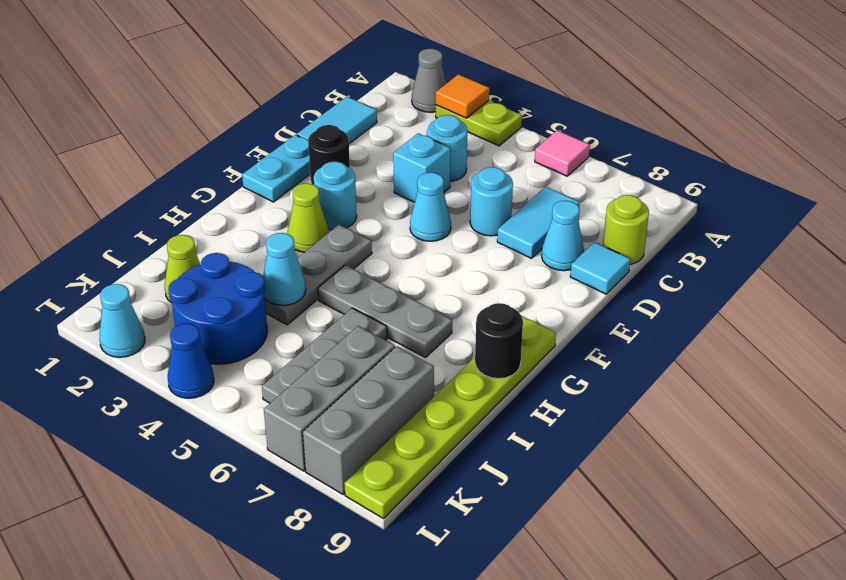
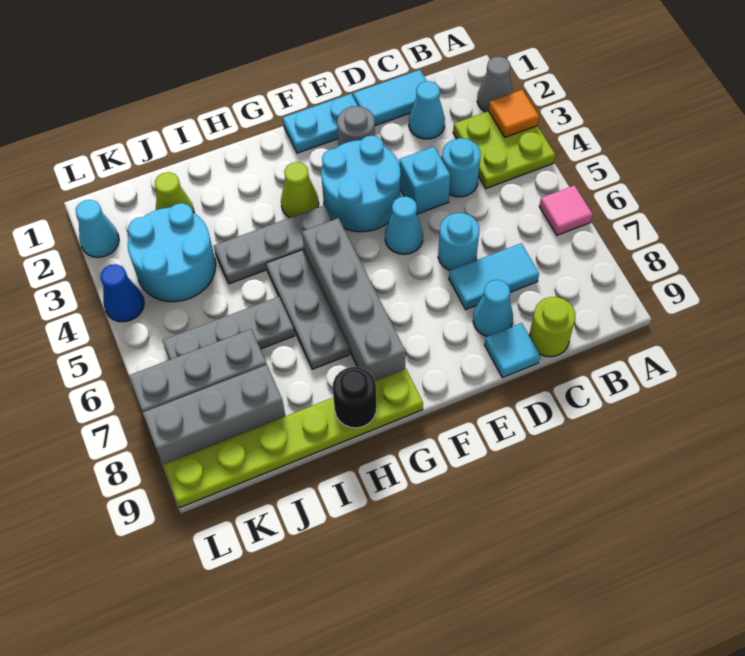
lime plate A3:A4 level 1 -> lime plate A3:B4 level 1
black round brick E2 level 1 -> grey round brick E2 level 1
cyan round brick F3 level 1 -> cyan round brick E3:F4 level 1
none -> grey brick G5:G8 level 1
cyan cone I4 level 2 -> cyan cone C2 level 1
blue round brick J3:K4 level 1 -> cyan round brick J3:K4 level 1

